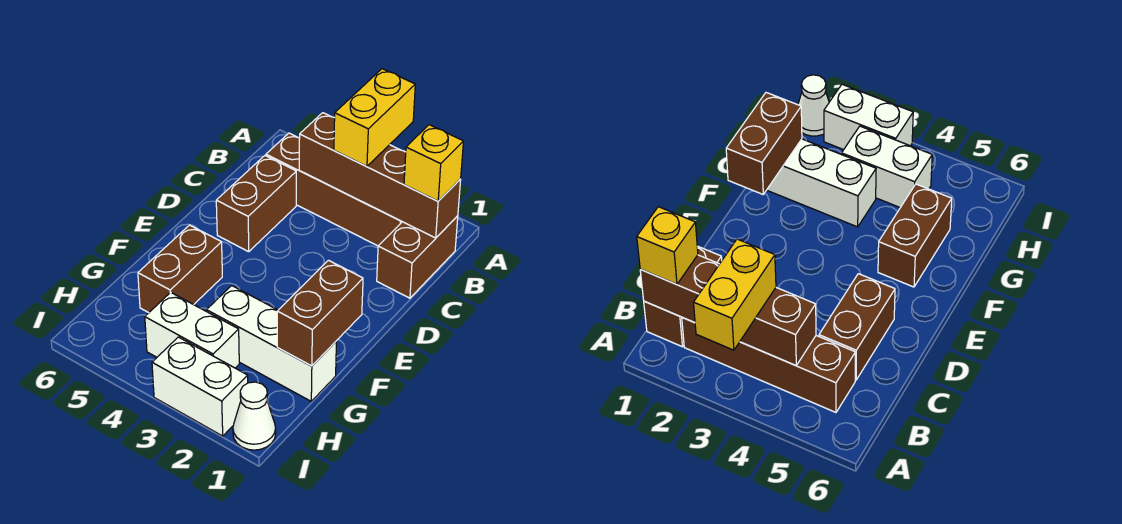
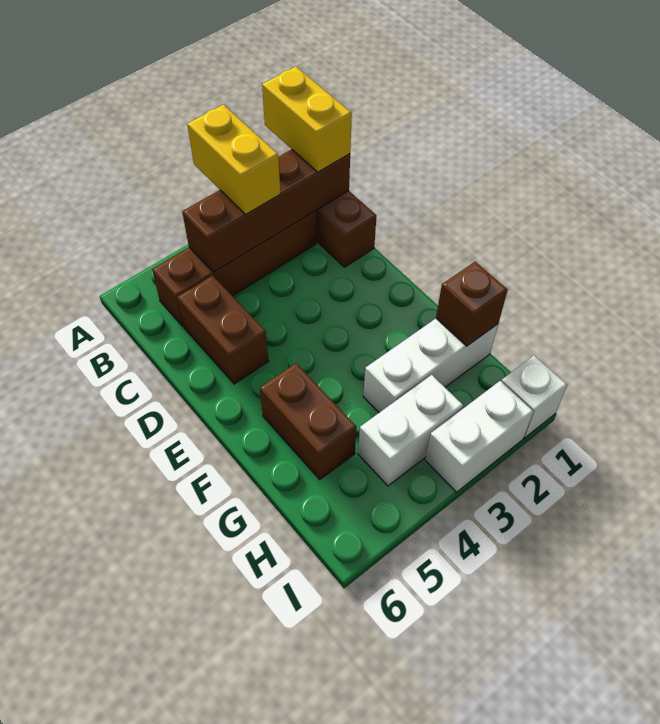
yellow brick B1 level 3 -> yellow brick A1:B1 level 3
brown brick F1:G1 level 2 -> brown brick G1 level 2
white cone I1 level 1 -> white brick I1 level 1

